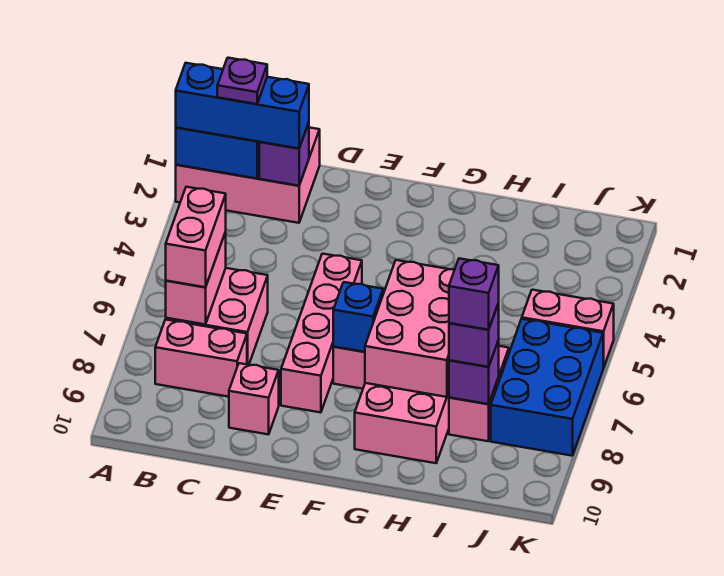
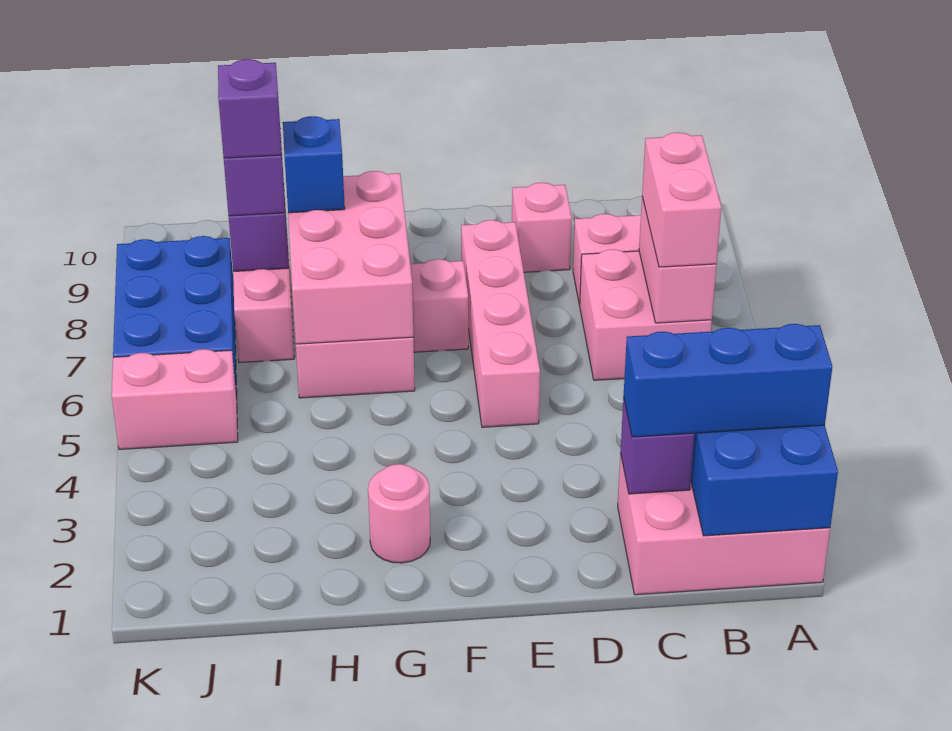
purple plate B2 level 4 -> none
blue brick F7 level 2 -> blue brick H8 level 3
none -> pink round brick G2 level 1

